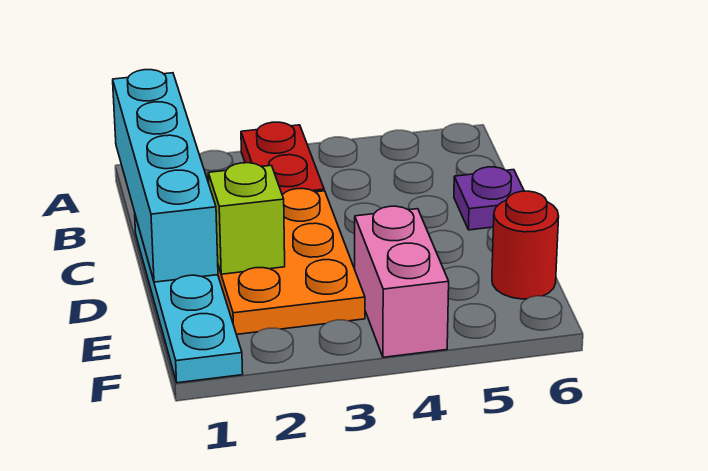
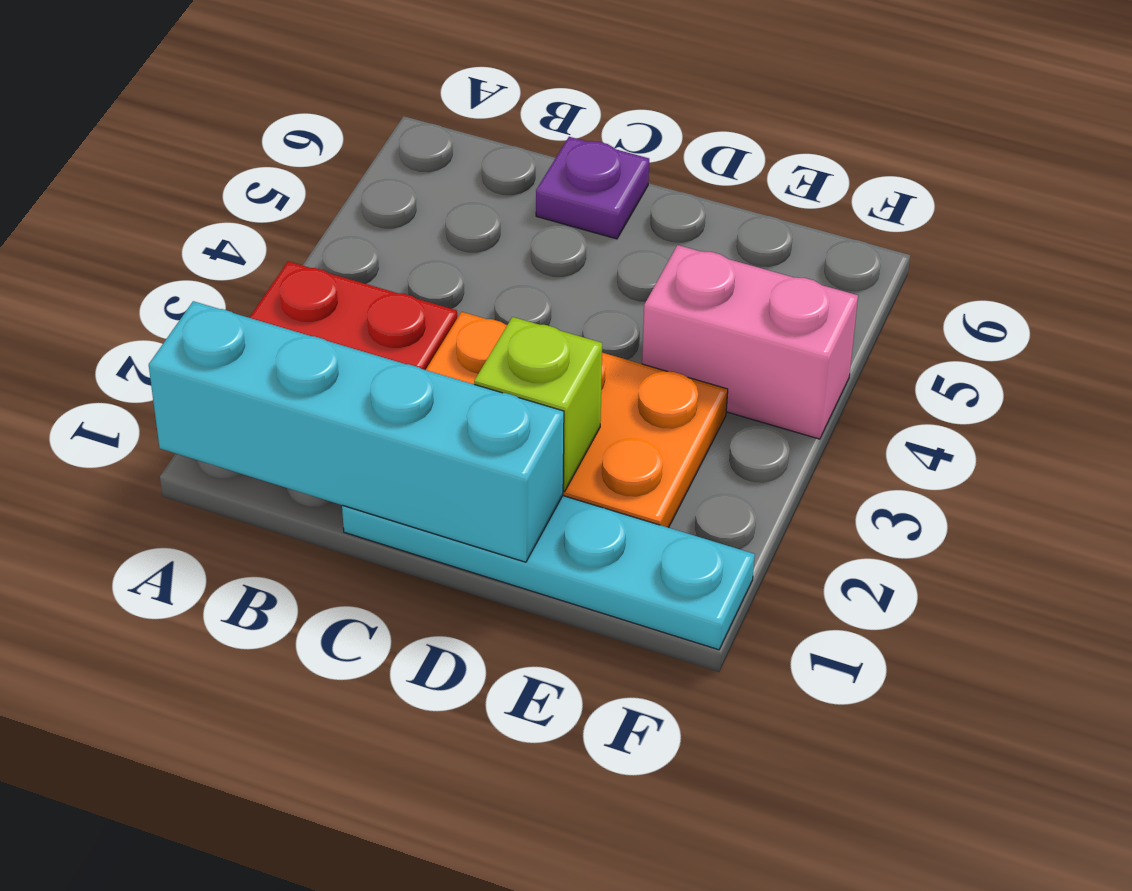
red round brick E6 level 1 -> none

